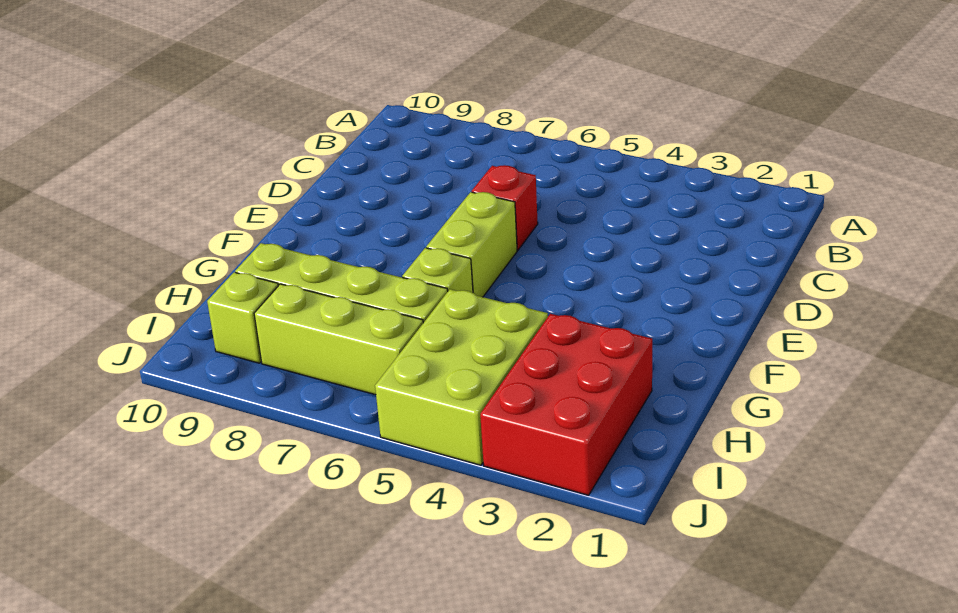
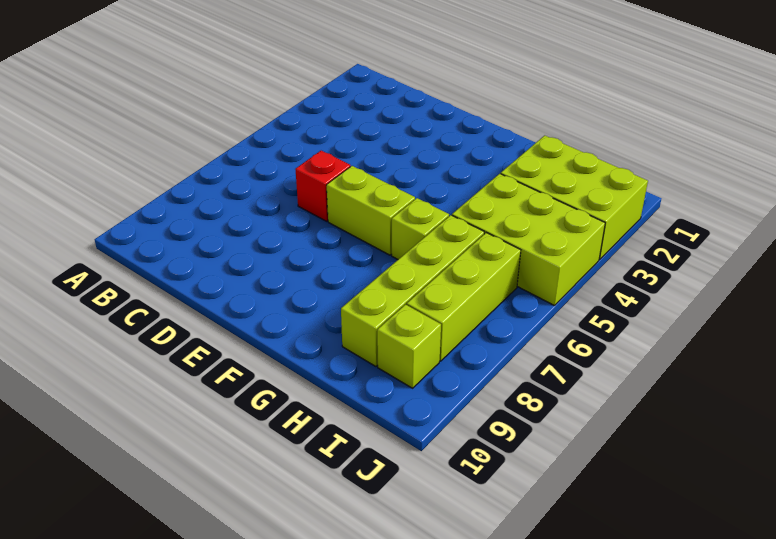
red brick H2:J3 level 1 -> lime brick H2:J3 level 1

